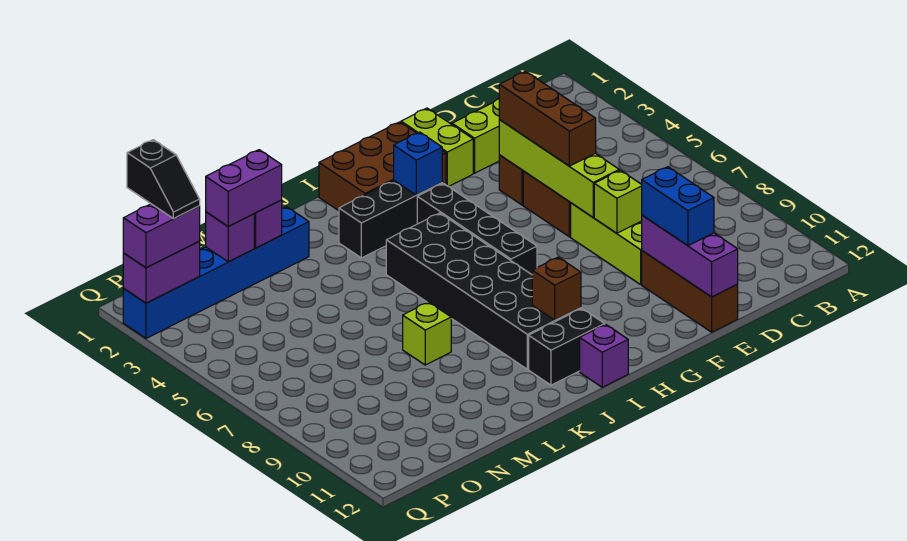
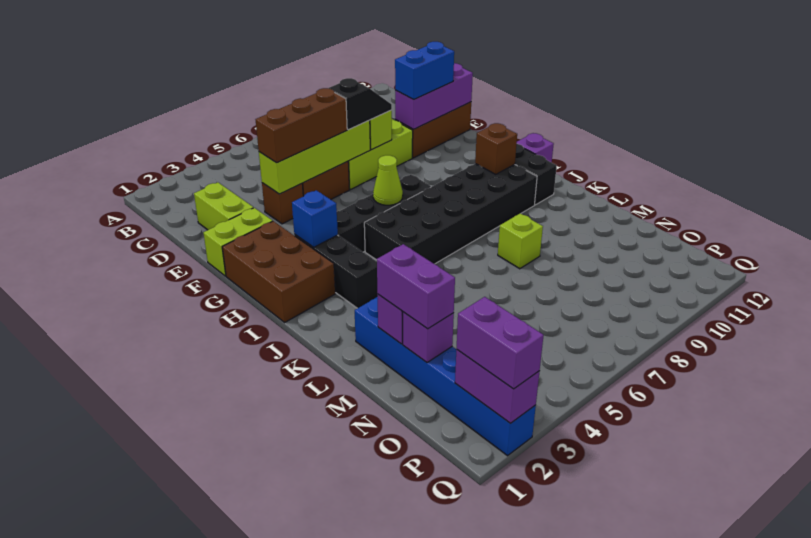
none -> lime cone H6 level 2
black slope P1:P2 level 4 top 1 -> black slope E7:E8 level 3 top 7

